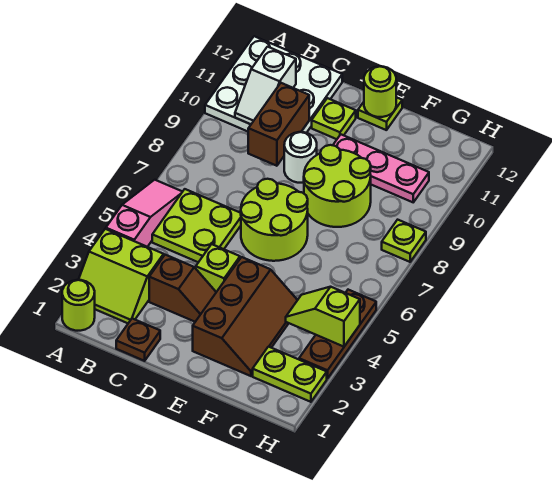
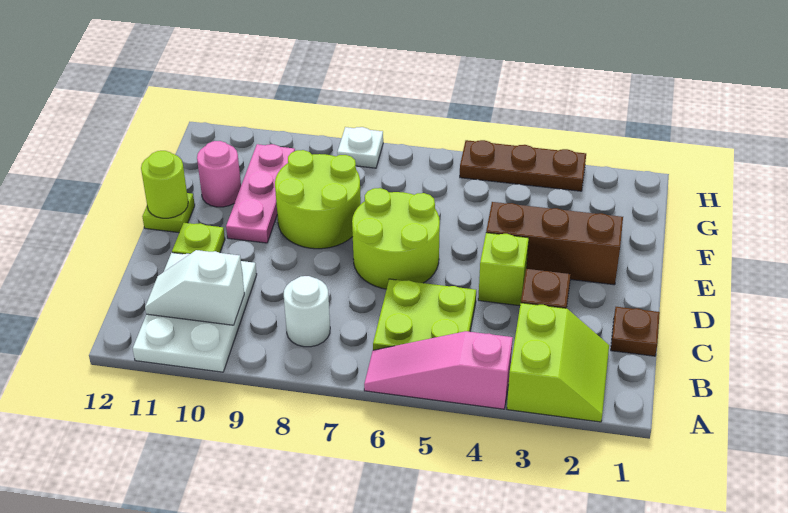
lime round brick A1 level 1 -> none
white plate A10:C12 level 1 -> white plate A10:C11 level 1
white slope B10:B11 level 2 top 11 -> white slope B10:B11 level 2 top 10
brown brick C9:C10 level 2 -> none
white round brick D9 level 1 -> white round brick B8 level 1
none -> pink round brick F11 level 1
lime plate G2:H2 level 1 -> none
lime slope G4:H4 level 2 top H -> none
lime plate H8 level 1 -> white plate H8 level 1

